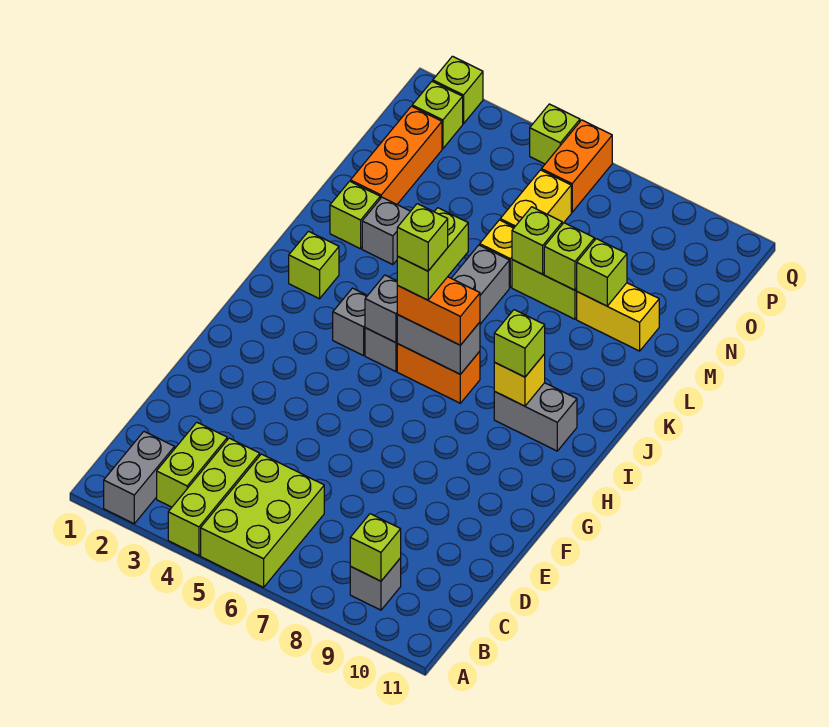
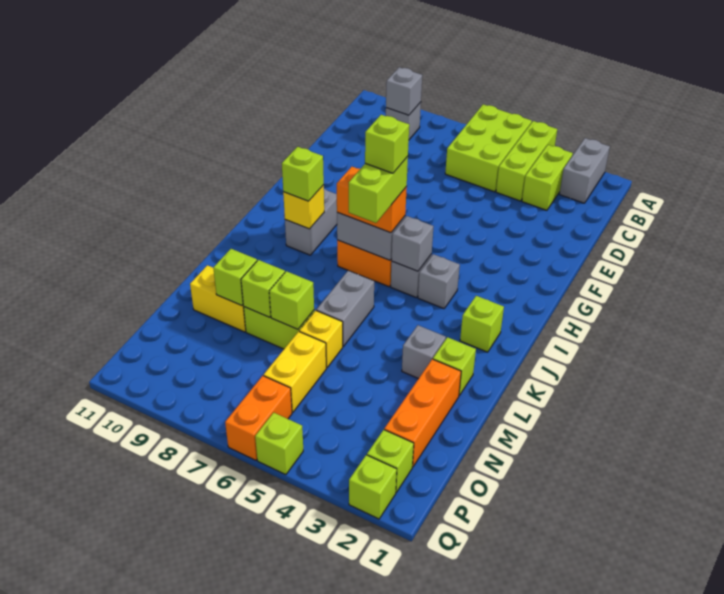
lime brick B9 level 2 -> grey brick B9 level 2
grey brick I9:I10 level 1 -> grey brick H9:I9 level 1

